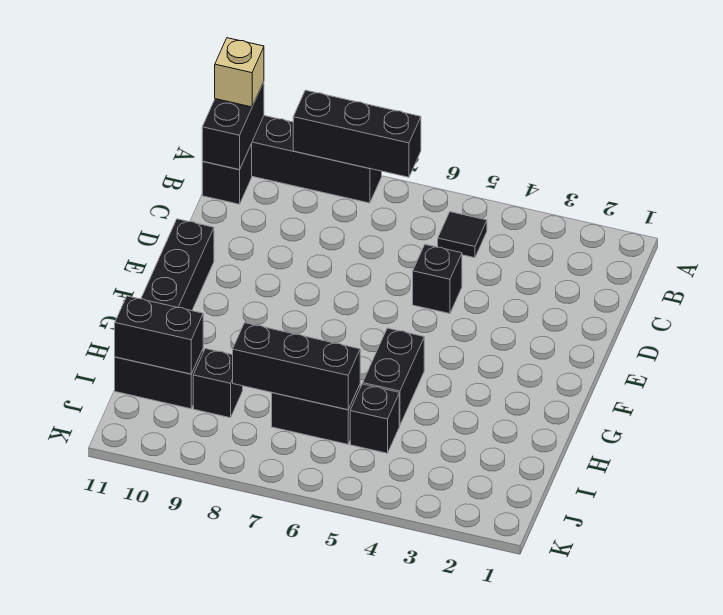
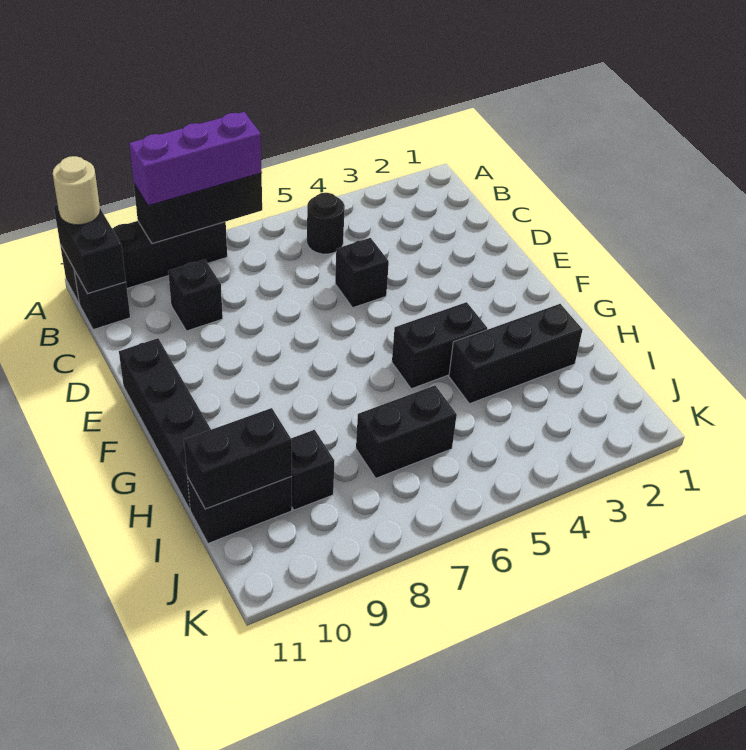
none -> purple brick A7:A9 level 3
tan brick A11 level 3 -> tan round brick A11 level 3
black tile B5 level 1 -> black round brick B5 level 1
black brick G5:H5 level 1 -> black brick G4:G5 level 1
black brick I5 level 1 -> black brick C9 level 1
black brick I6:I8 level 2 -> black brick H2:H4 level 1

